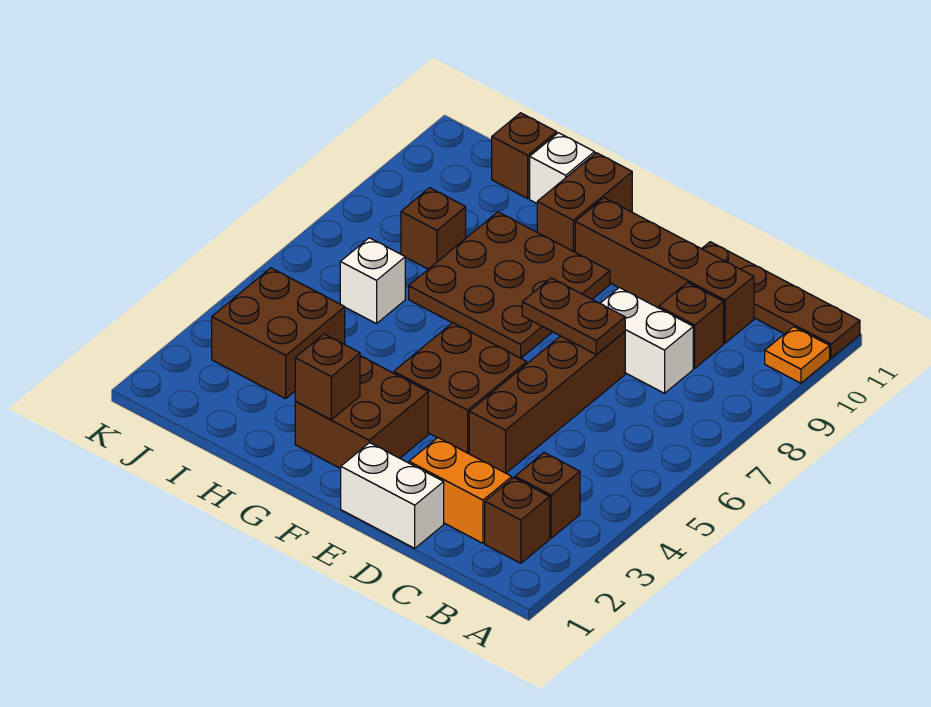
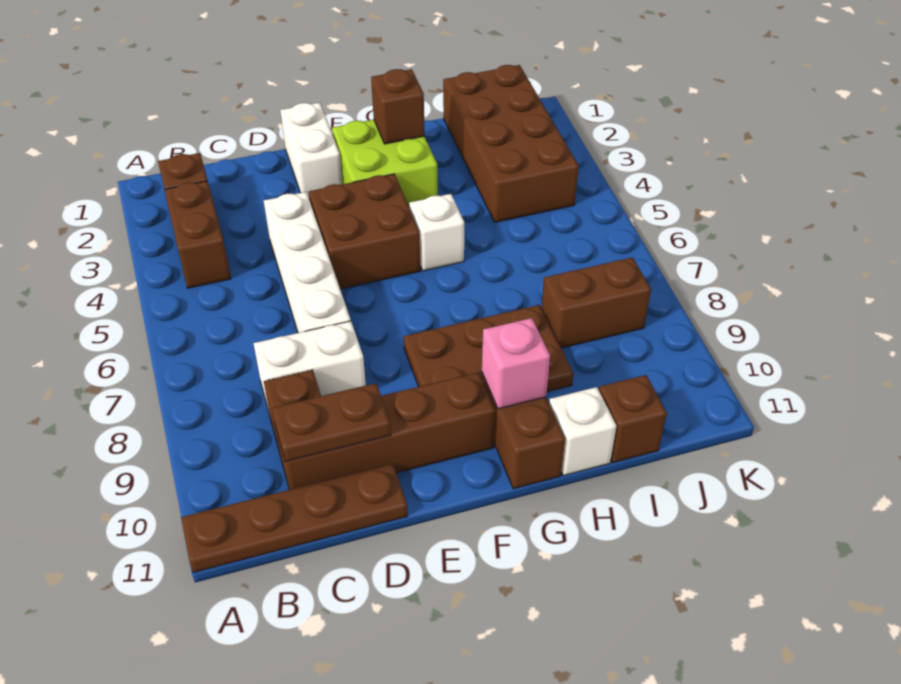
orange plate A10 level 1 -> none
brown brick B3 level 1 -> brown brick B3:B4 level 1
orange brick C2:D2 level 1 -> none
white brick D1:E1 level 1 -> white brick E1:E2 level 1
brown brick D4:D7 level 1 -> white brick D4:D7 level 1
brown plate D7:E7 level 2 -> brown plate C10:D10 level 2
brown brick F2:G3 level 1 -> lime brick F2:G3 level 1
brown plate F7:H9 level 1 -> brown plate F8:H9 level 1
none -> pink brick G10 level 2
brown brick I3:J4 level 1 -> brown brick I1:J4 level 1
white brick I6 level 1 -> white brick G5 level 1
brown brick I8 level 1 -> brown brick I8:J8 level 1

